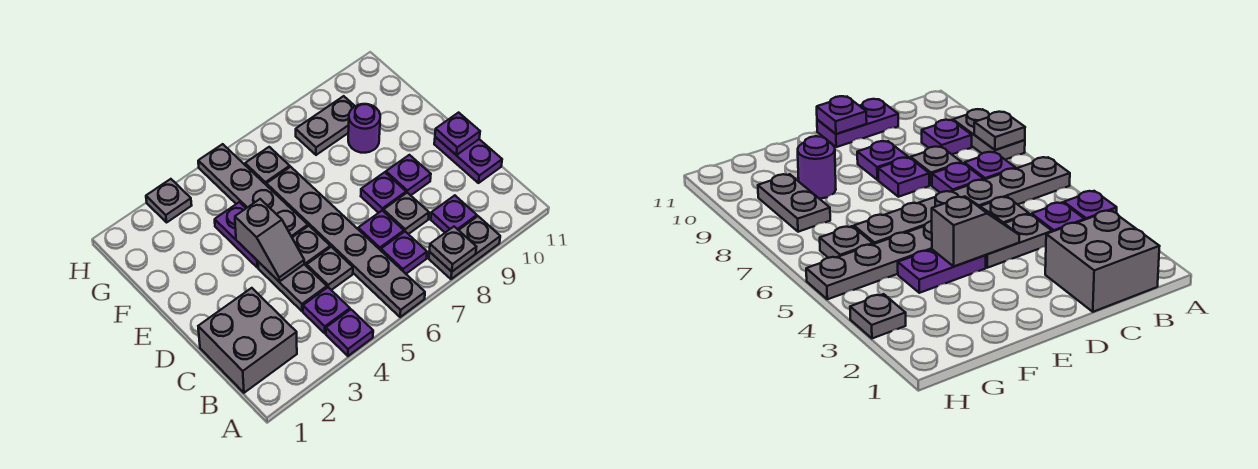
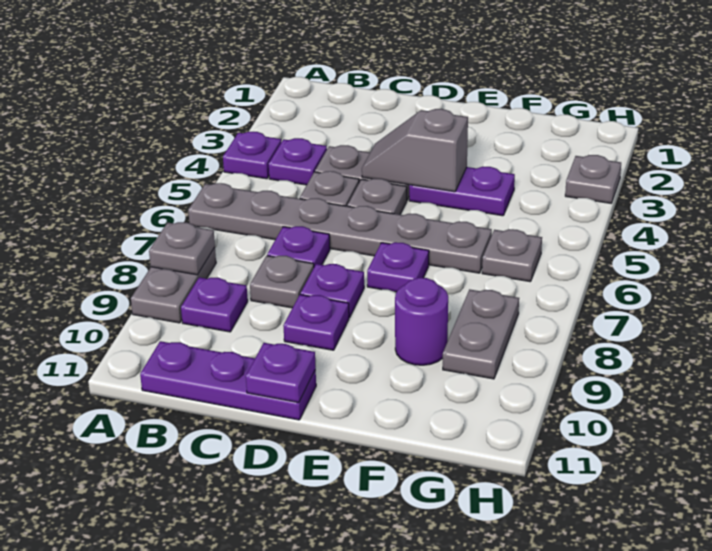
grey brick B1:C2 level 1 -> none
purple plate B7 level 1 -> purple plate E7 level 1
purple plate C11:D11 level 1 -> purple plate B11:D11 level 1
grey plate E5:H5 level 1 -> none

